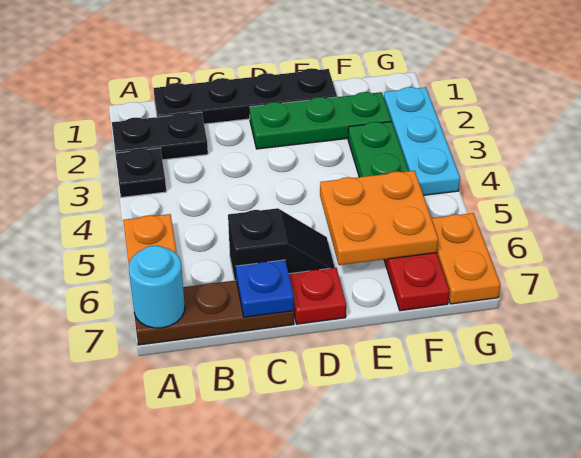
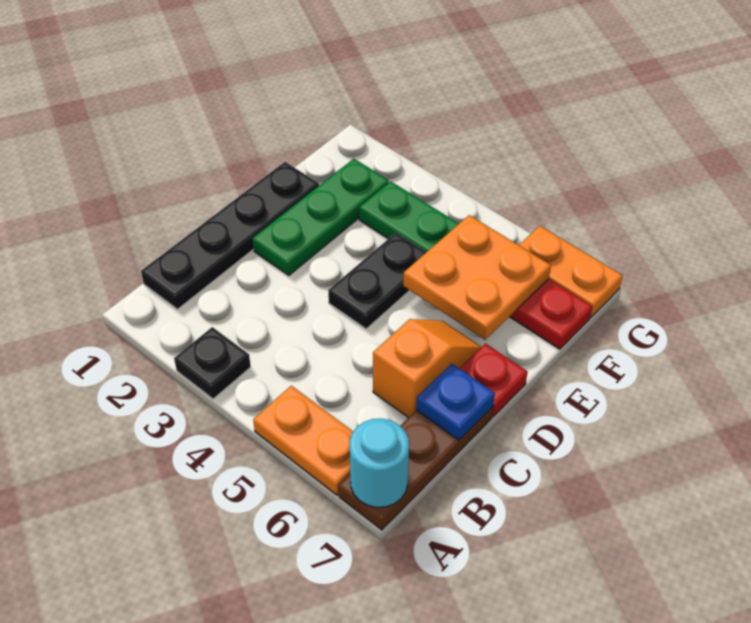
black plate A2:B2 level 1 -> black plate D4:E4 level 1
black slope C6:D6 level 1 top C -> orange slope C6:D6 level 1 top C
cyan plate G2:G4 level 1 -> none

